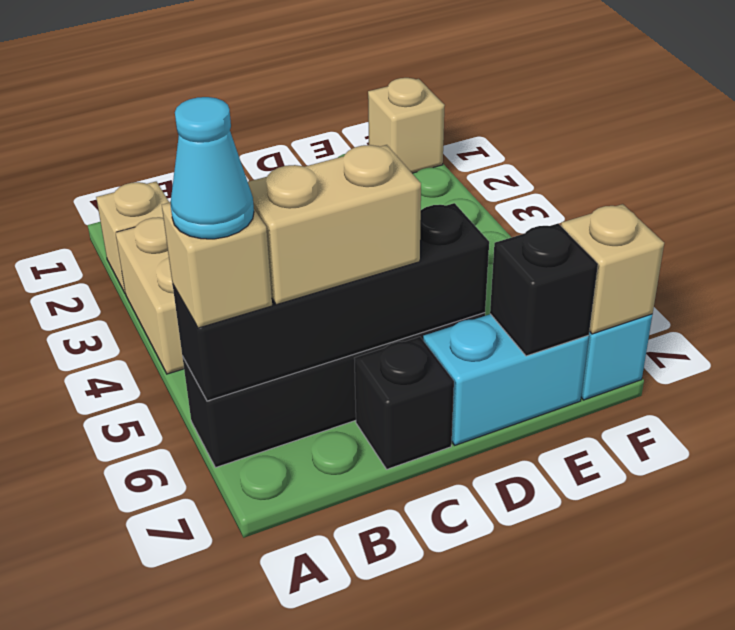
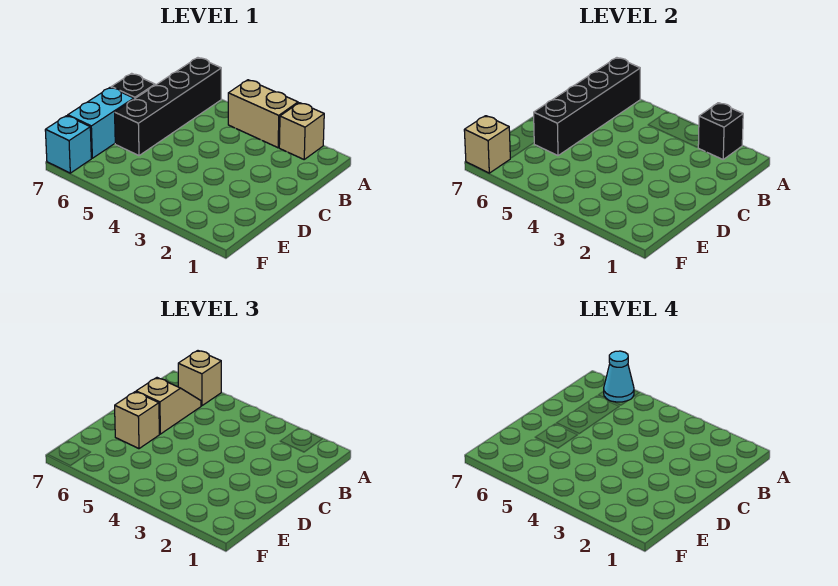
tan brick B6:C6 level 3 -> tan slope B6:C6 level 3 top C
black brick E7 level 2 -> black brick A2 level 2
tan brick F1 level 1 -> tan brick D6 level 3

